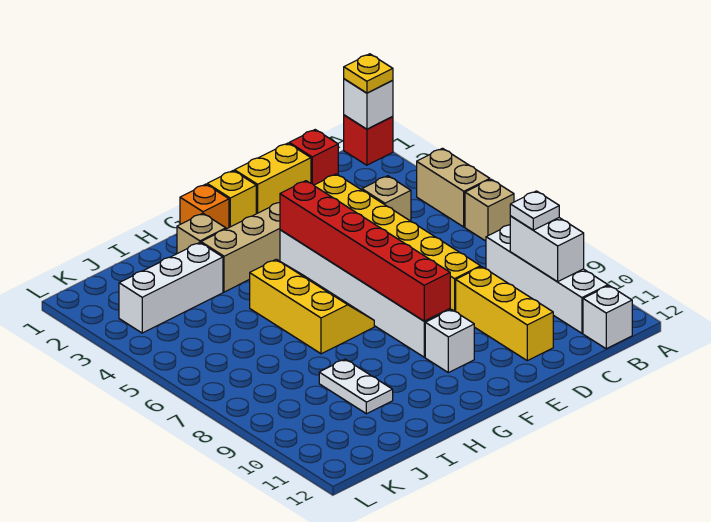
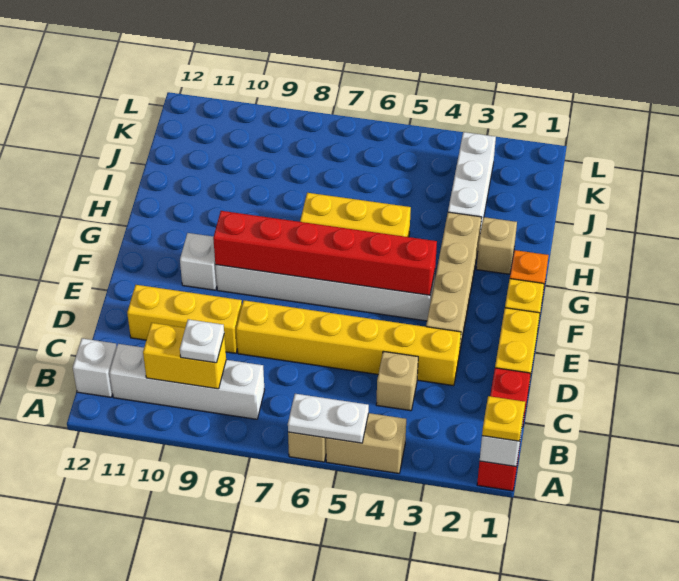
white brick B9:B10 level 2 -> yellow brick B9:B10 level 2
white plate I9:I10 level 1 -> white plate A5:A6 level 2

